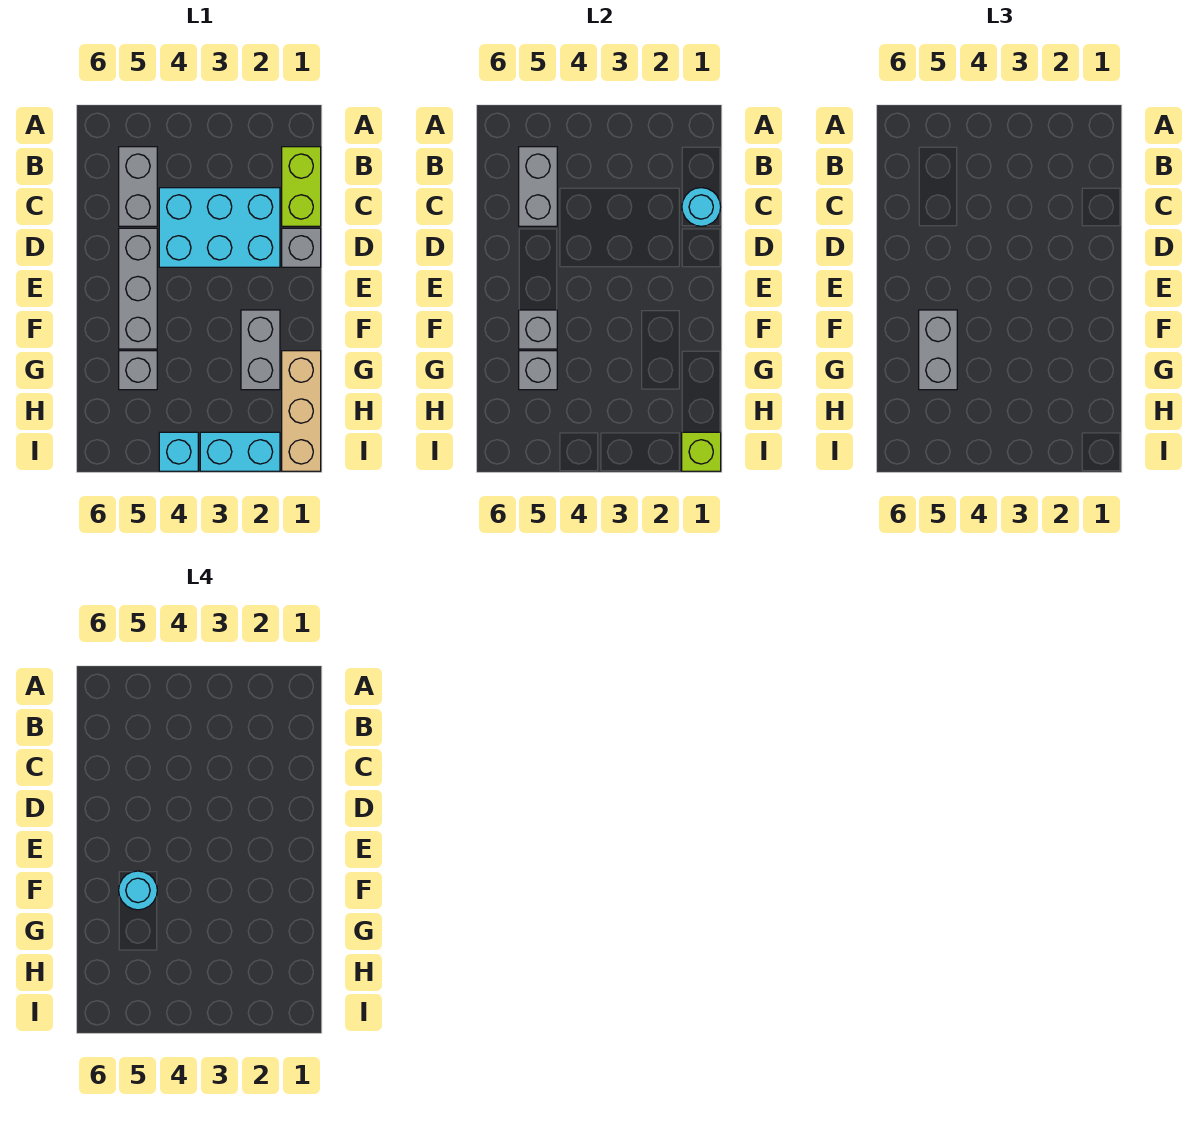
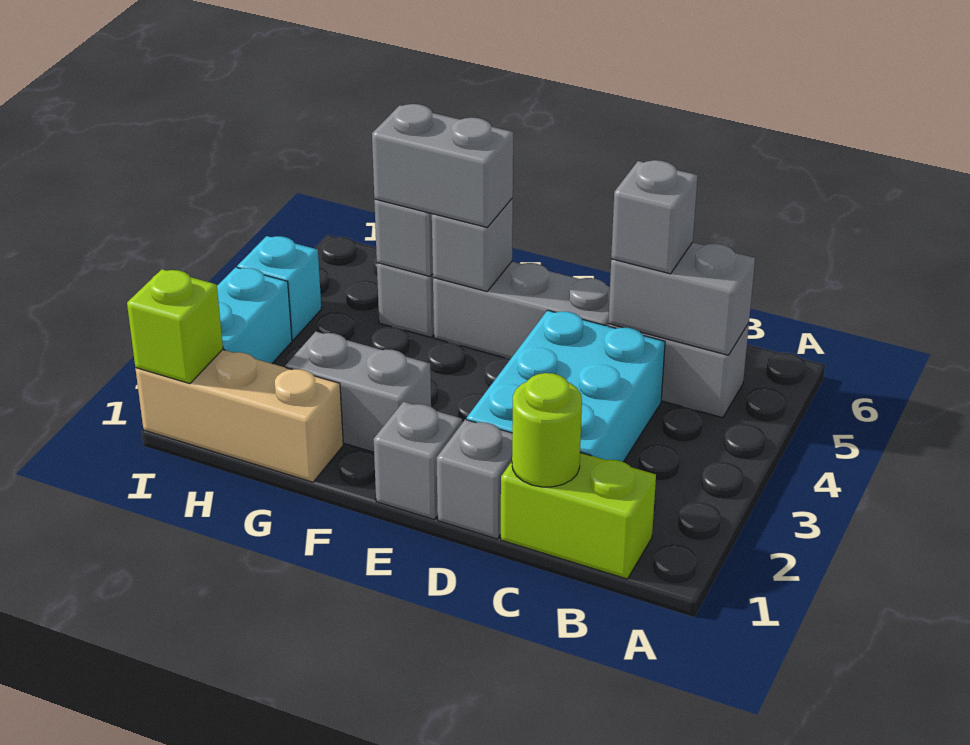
cyan round brick C1 level 2 -> lime round brick C1 level 2
none -> grey brick C5 level 3
none -> grey brick E1 level 1
cyan round brick F5 level 4 -> none

